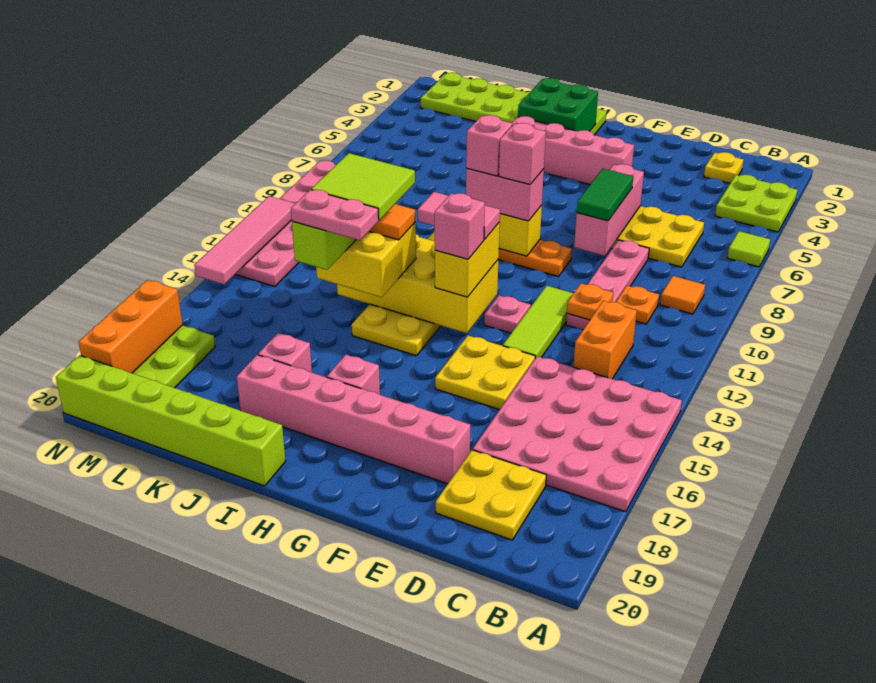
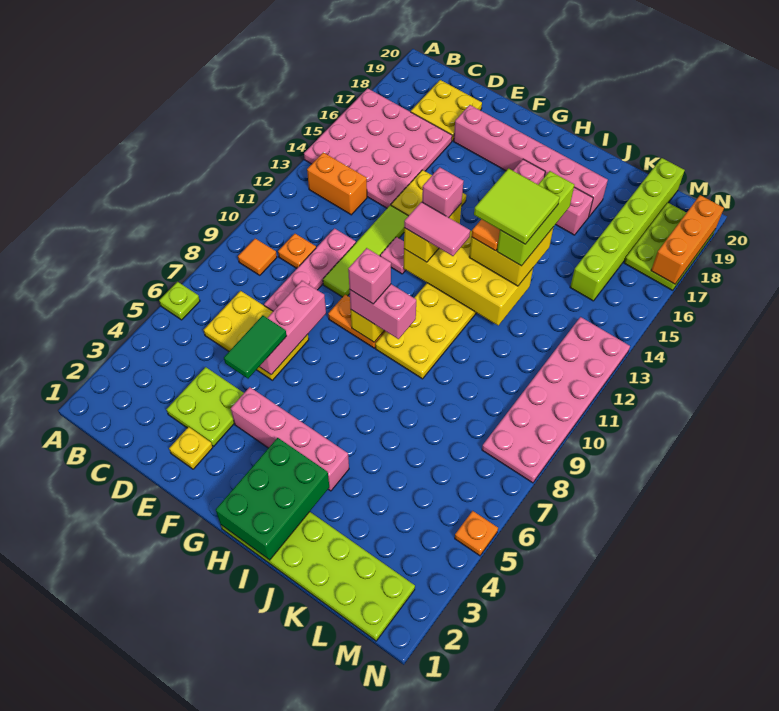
lime plate A3:B4 level 1 -> lime plate D3:E4 level 1
lime tile A6 level 1 -> lime plate A6 level 1
yellow plate C2 level 1 -> yellow plate E2 level 1
orange brick C12:C13 level 1 -> orange brick B13:C13 level 1
orange plate D11 level 2 -> orange plate N5 level 1
green tile E7:E8 level 3 -> green tile E5:E6 level 3
lime tile E11:E13 level 1 -> lime tile E10:E13 level 1
green brick H2:I3 level 2 -> green brick H1:I3 level 2
pink brick H9 level 4 -> none
pink plate I15:J15 level 5 -> none
lime brick I20:N20 level 1 -> lime brick L15:L20 level 1
pink tile N11:N14 level 2 -> none

